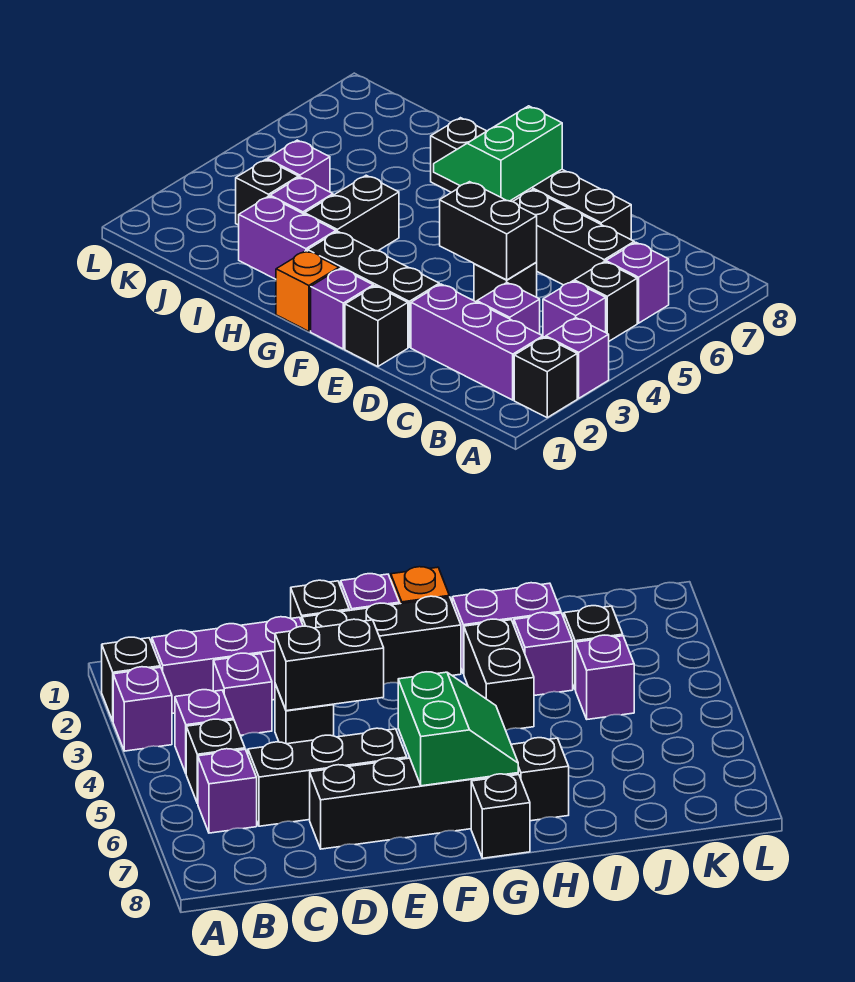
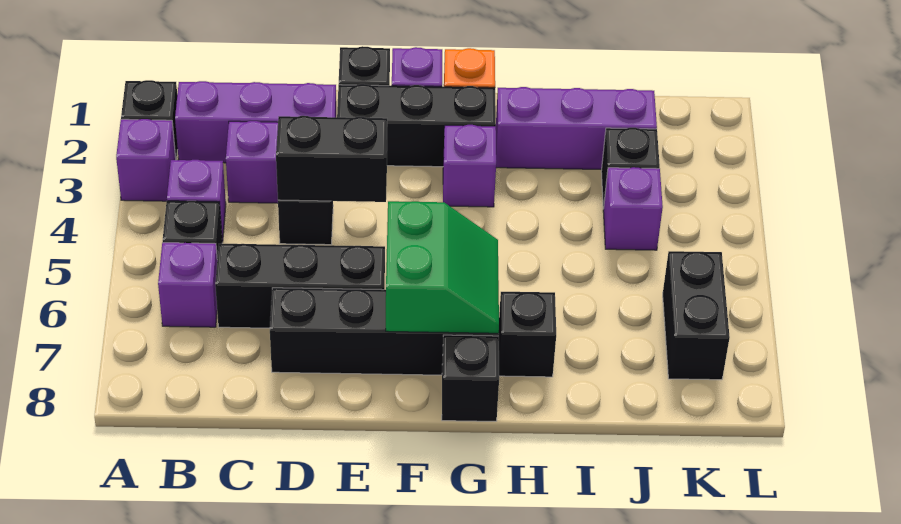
purple brick H2:I2 level 1 -> purple brick H2:J2 level 1
black brick H3:H4 level 1 -> black brick K6:K7 level 1
purple brick I3 level 1 -> purple brick G3 level 1

